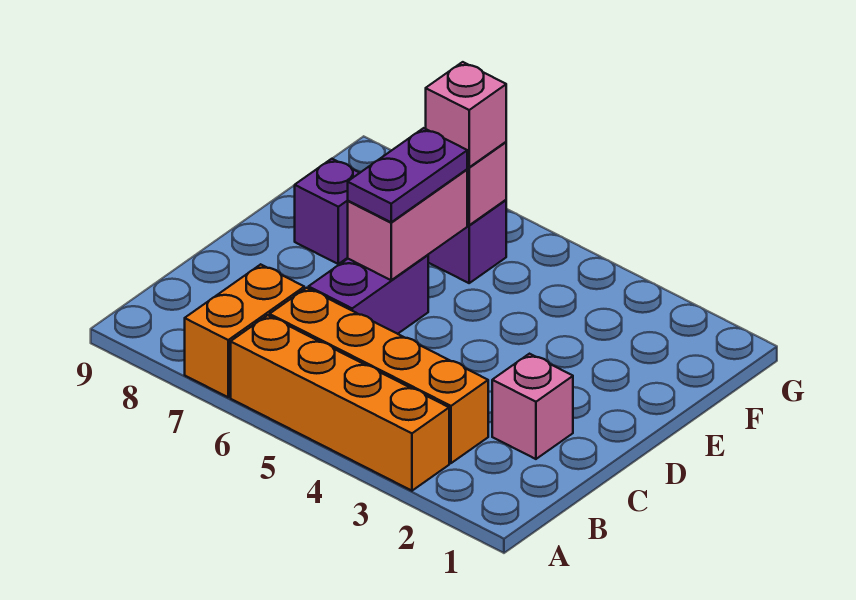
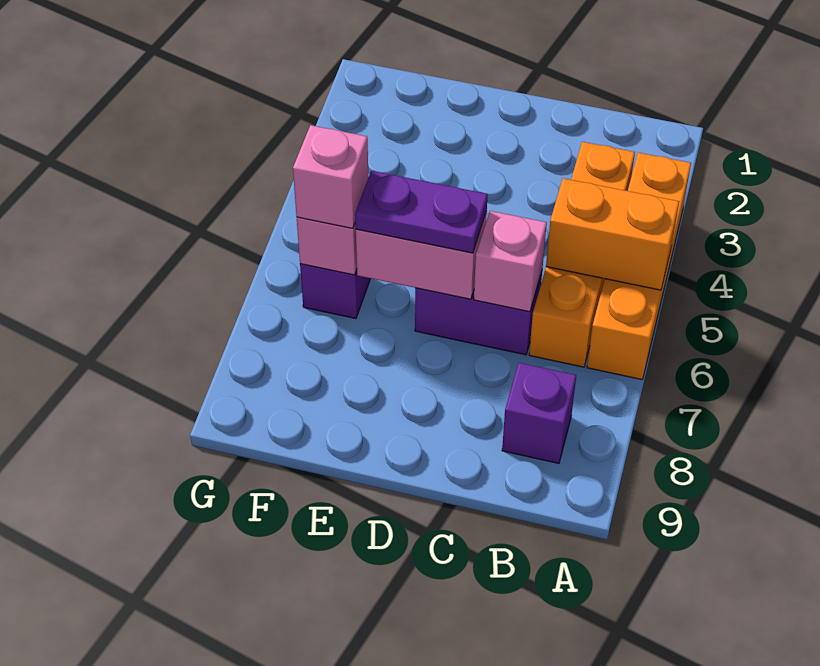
orange brick A7:B7 level 1 -> orange brick A5:B5 level 2
pink brick C2 level 1 -> pink brick C6 level 2
purple brick E8 level 1 -> purple brick B8 level 1

